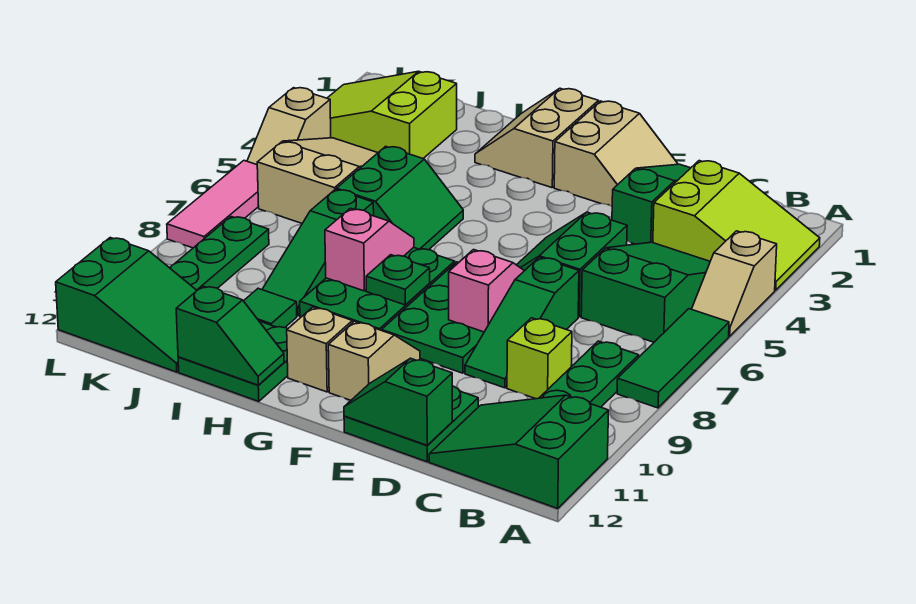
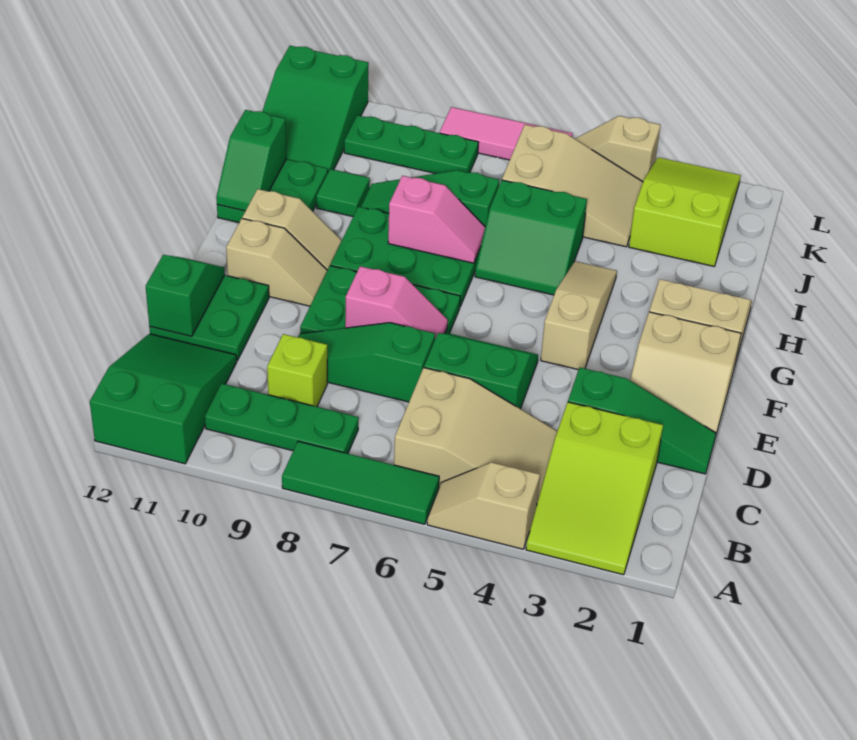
green slope B4:C6 level 1 top 6 -> tan slope B4:C6 level 1 top 6
none -> tan slope F4:H4 level 1 top F
green plate G8 level 2 -> none

